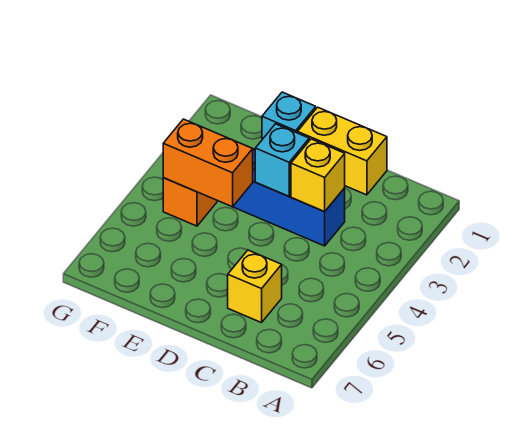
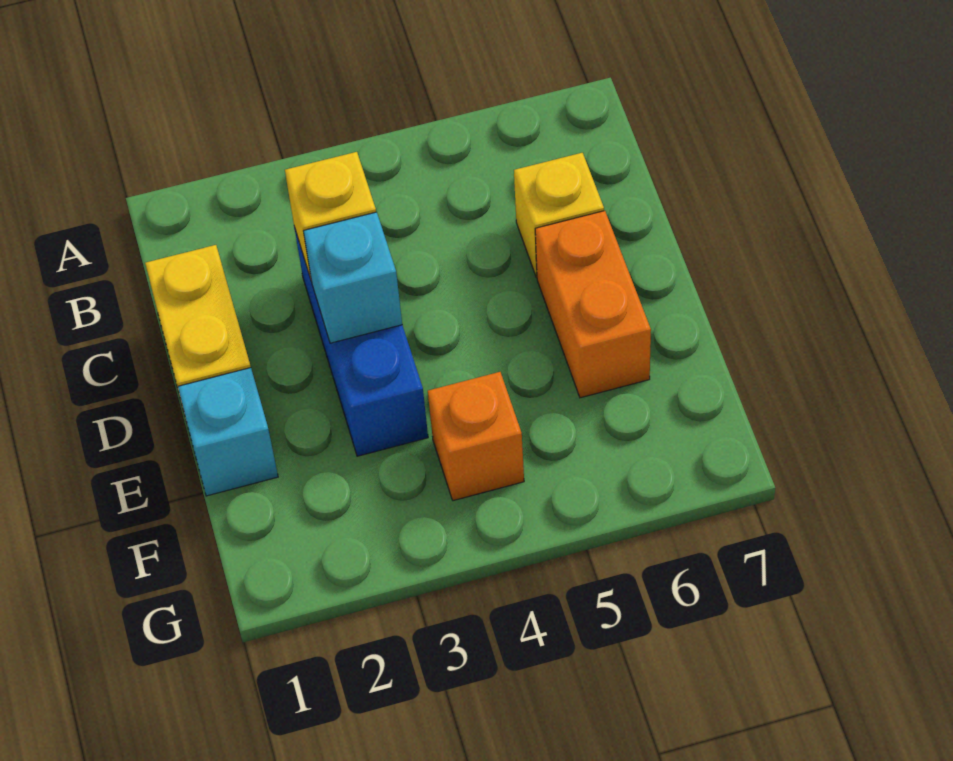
orange brick E4:F4 level 2 -> orange brick D6:E6 level 1

